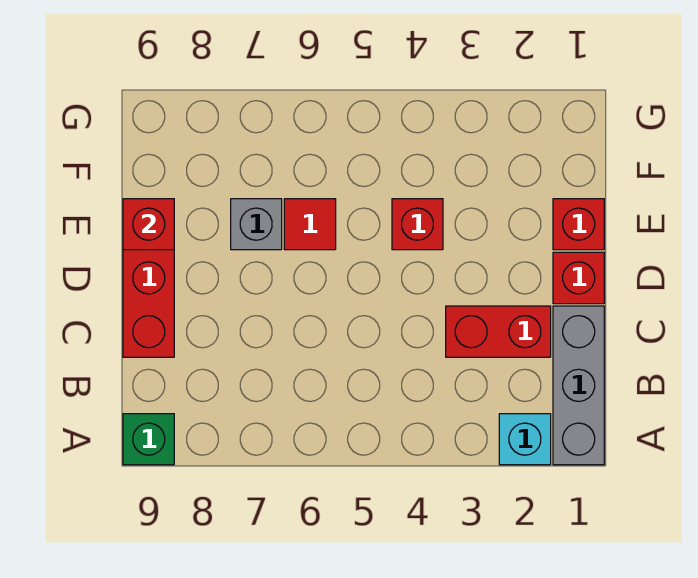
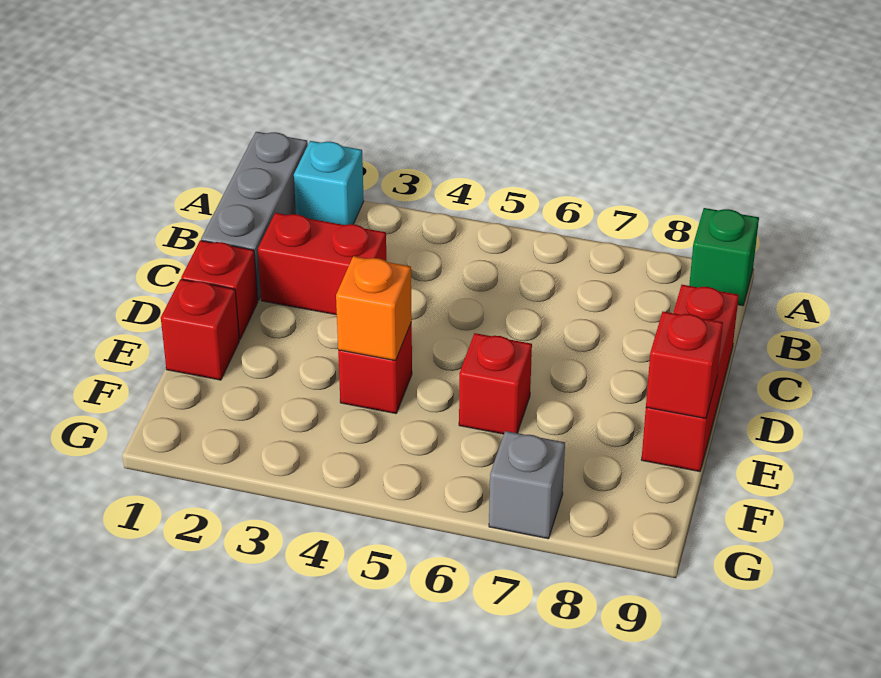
none -> orange brick E4 level 2
red tile E6 level 1 -> red brick E6 level 1
grey brick E7 level 1 -> grey brick G7 level 1

